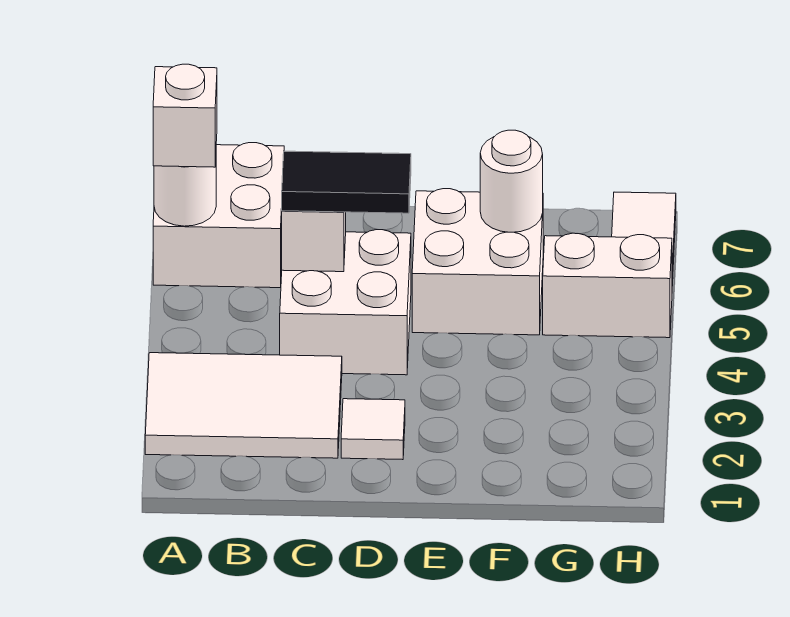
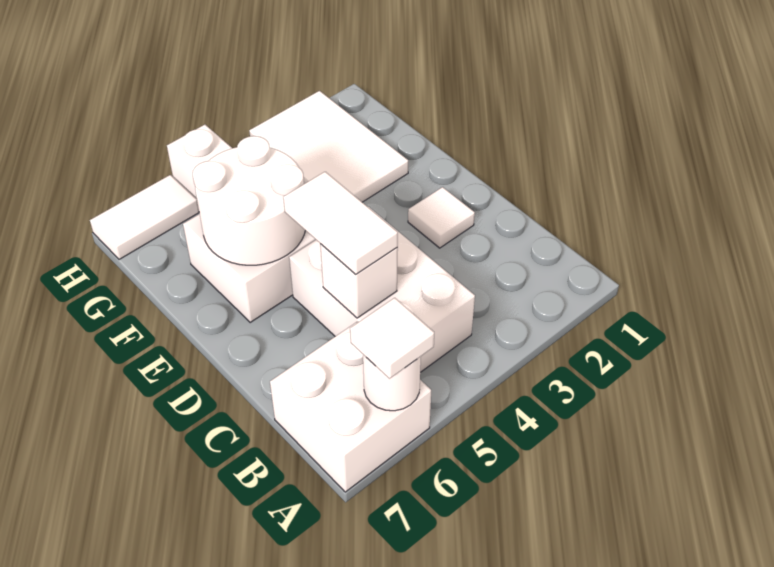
white tile A2:C3 level 1 -> white tile F2:H3 level 1
white brick A6 level 3 -> white tile A6 level 3
white brick C4:D5 level 1 -> white brick B4:D5 level 1
black tile C5:D5 level 3 -> white tile C5:D5 level 3
white round brick F6 level 2 -> white round brick E5:F6 level 2

